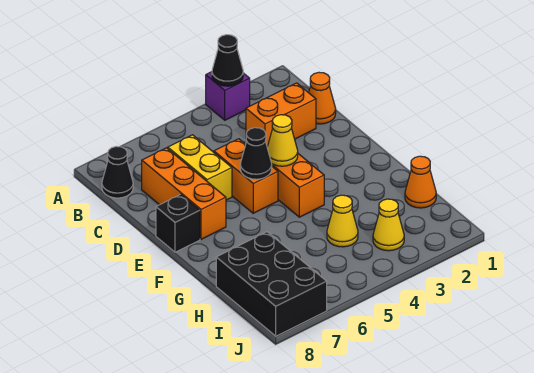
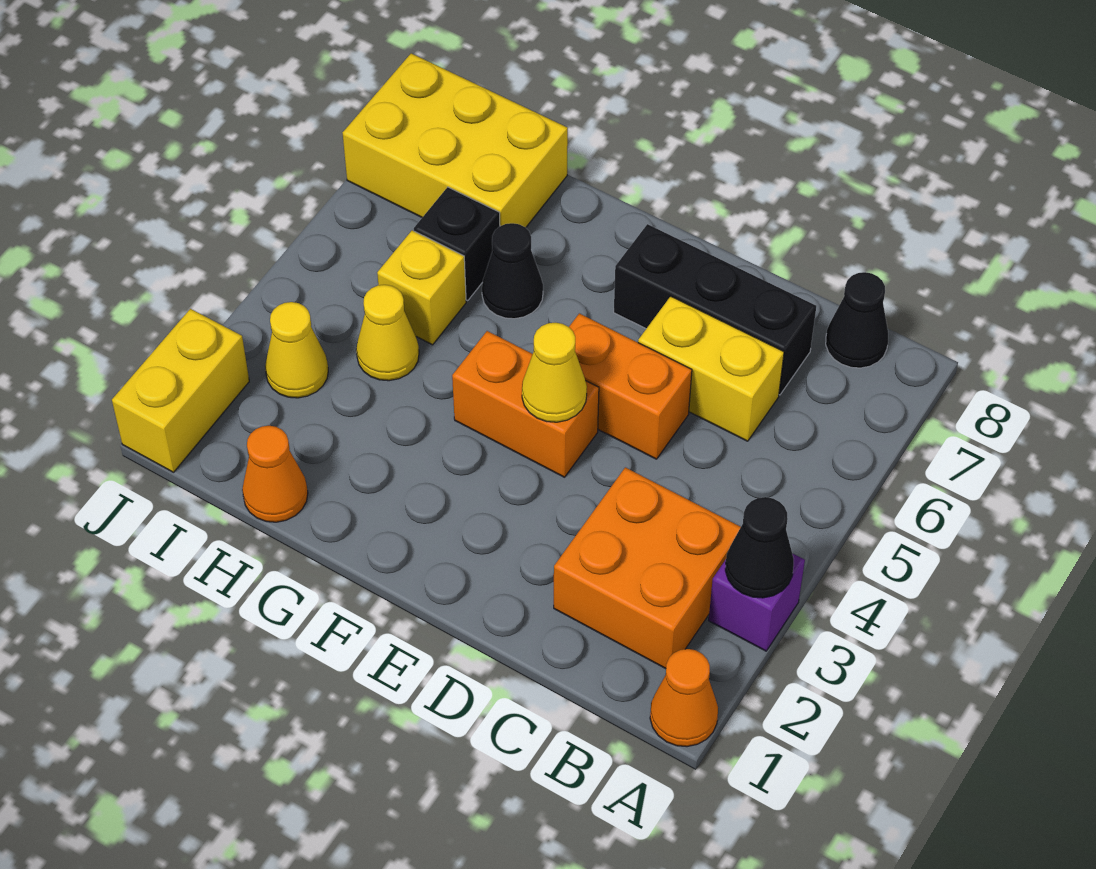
orange cone C1 level 1 -> orange cone A1 level 1
orange brick C2:C3 level 1 -> orange brick B2:C3 level 1
orange brick C7:E7 level 1 -> black brick C7:E7 level 1
black cone E5 level 2 -> black cone G6 level 1
black brick E8 level 1 -> black brick H6 level 1
none -> yellow brick H5 level 1
black brick H7:J8 level 1 -> yellow brick H7:J8 level 1
none -> yellow brick J1:J2 level 1

